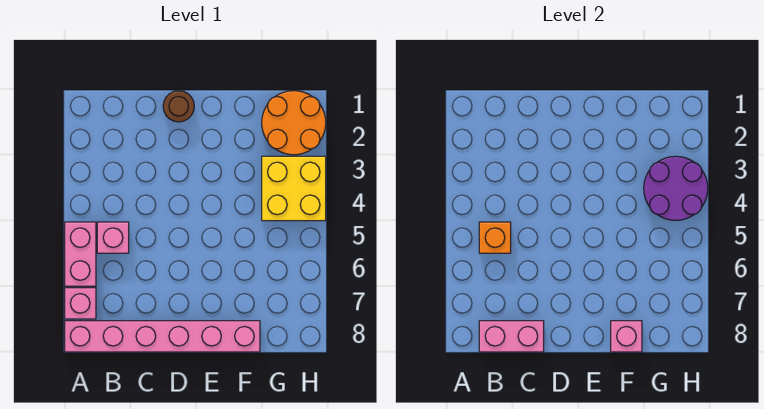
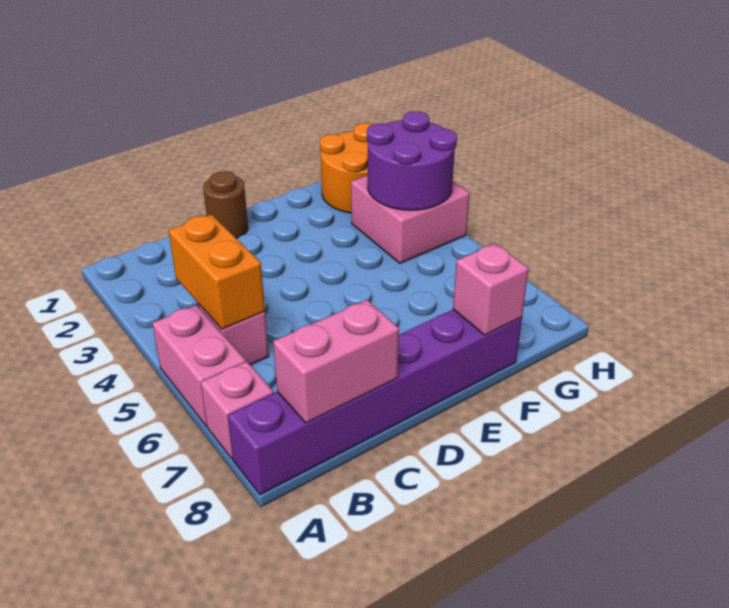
pink brick A8:F8 level 1 -> purple brick A8:F8 level 1
orange brick B5 level 2 -> orange brick B4:B5 level 2
yellow brick G3:H4 level 1 -> pink brick G3:H4 level 1

